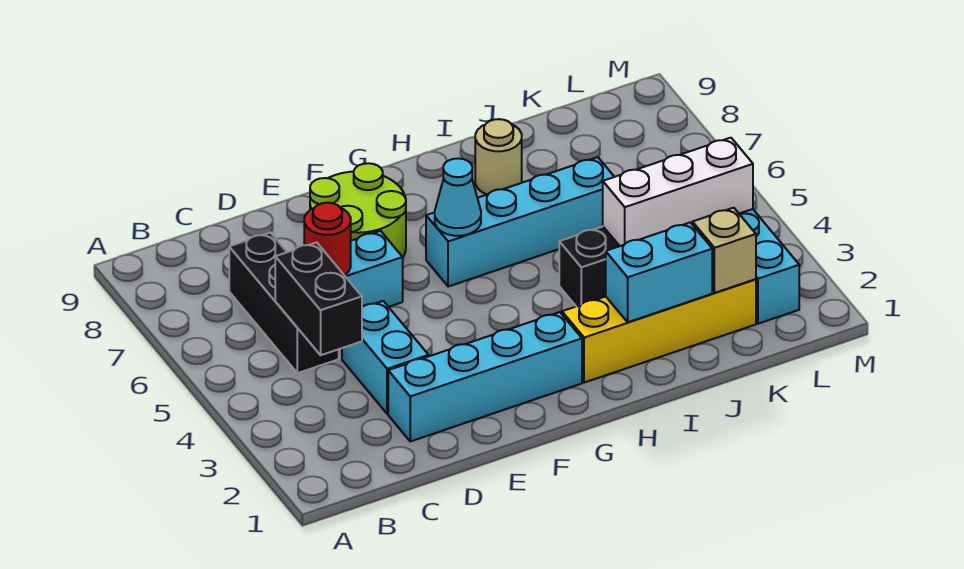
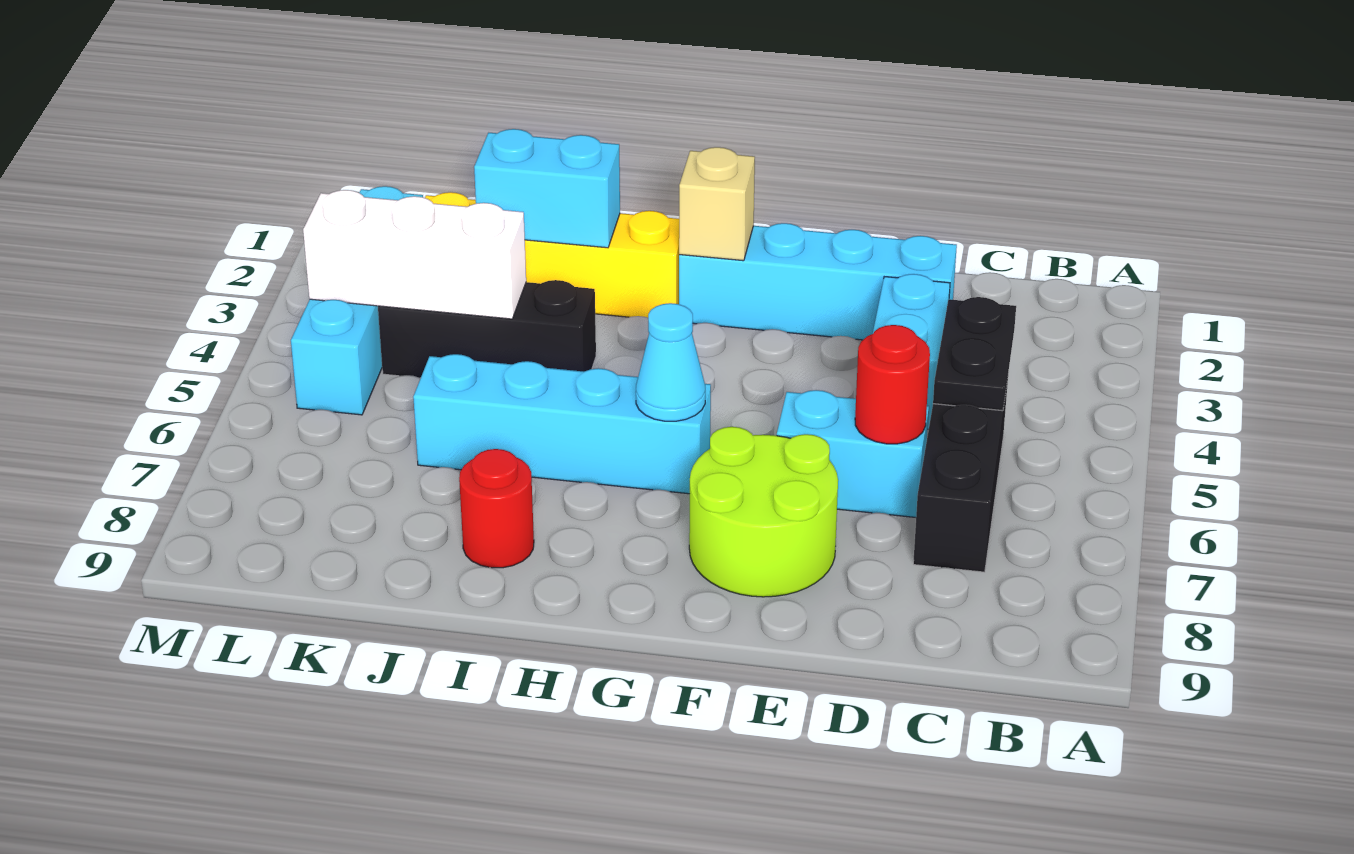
black brick C4:C5 level 2 -> black plate C4:C5 level 2
tan round brick I8 level 1 -> red round brick I8 level 1
tan brick K2 level 2 -> tan brick G2 level 2

